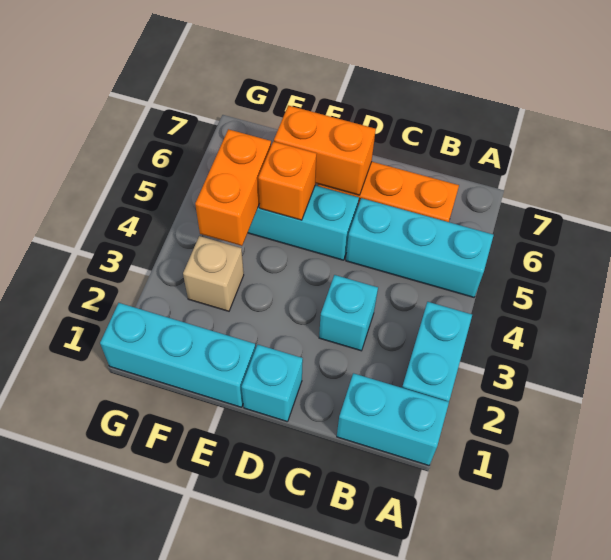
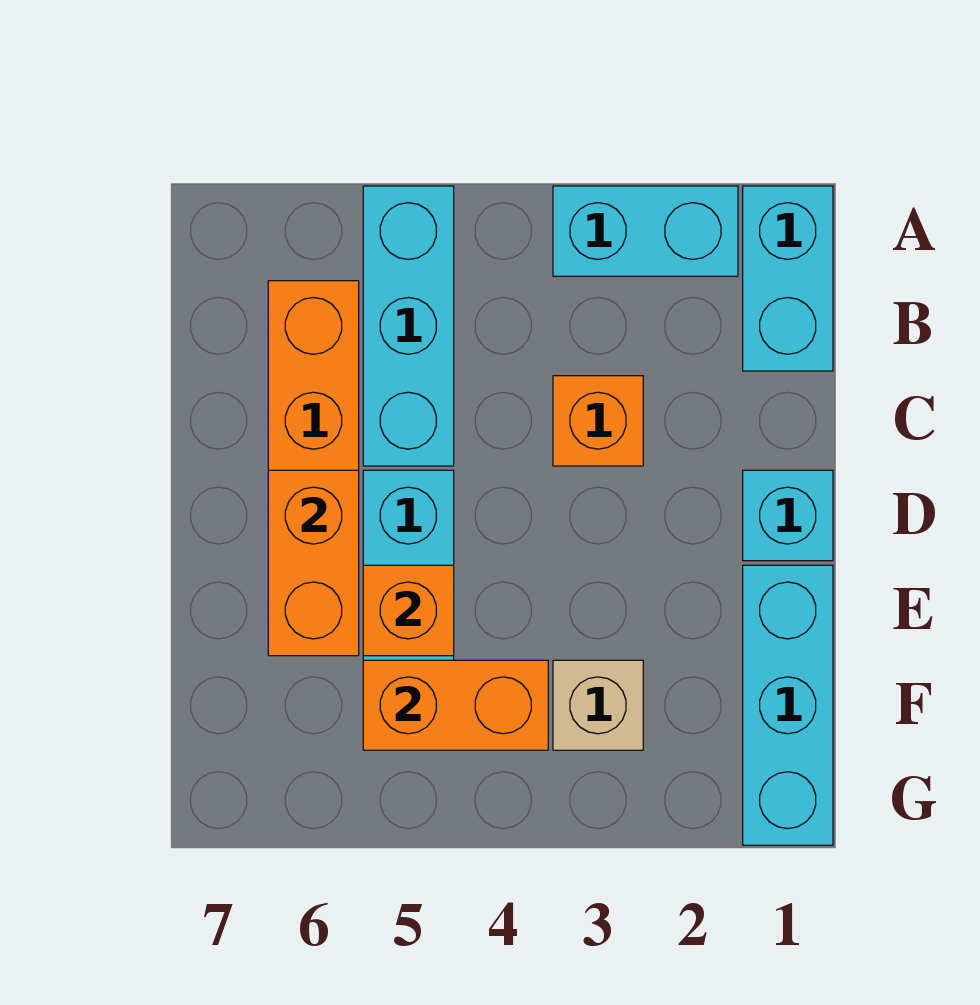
cyan brick C3 level 1 -> orange brick C3 level 1

